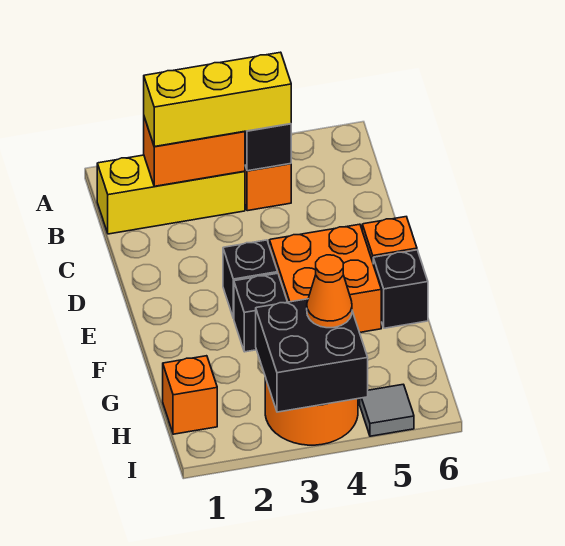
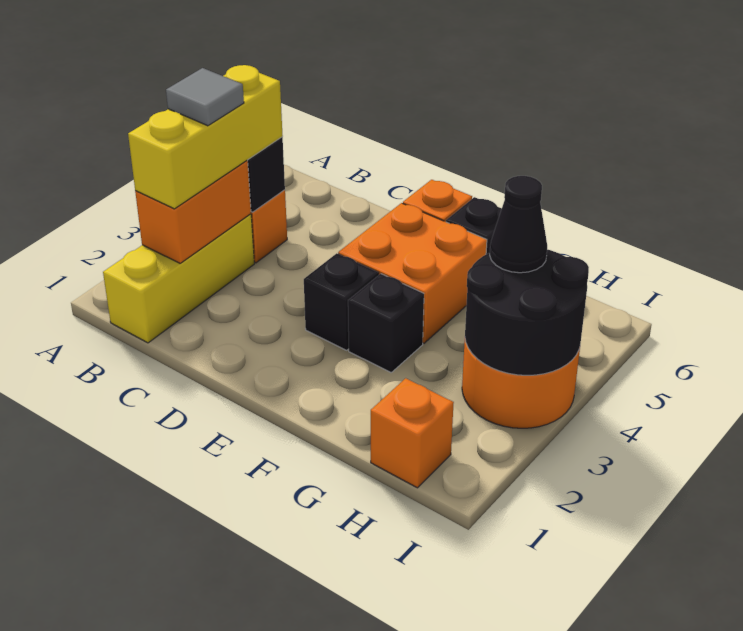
black brick H3:I4 level 2 -> black round brick H3:I4 level 2
orange cone H4 level 3 -> black cone H4 level 3
grey tile I5 level 1 -> grey tile B3 level 4

